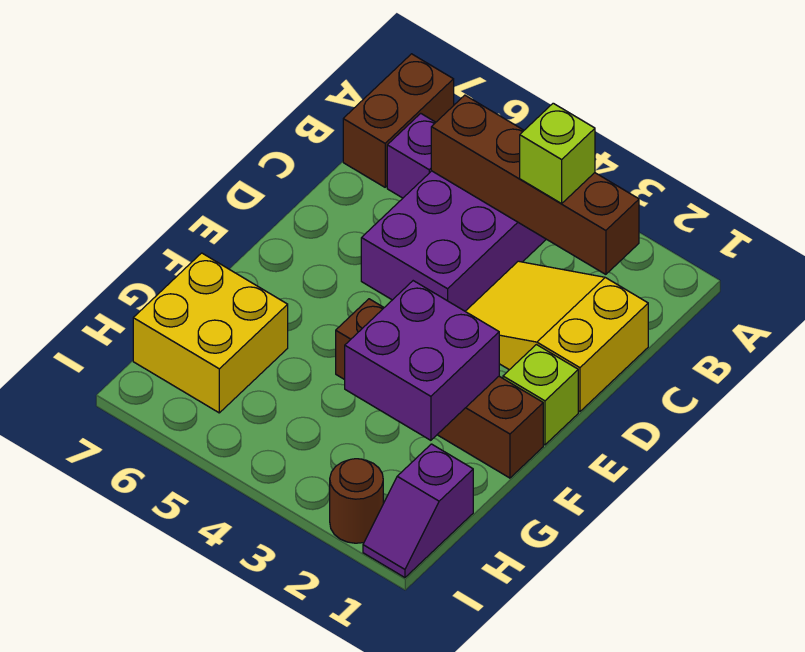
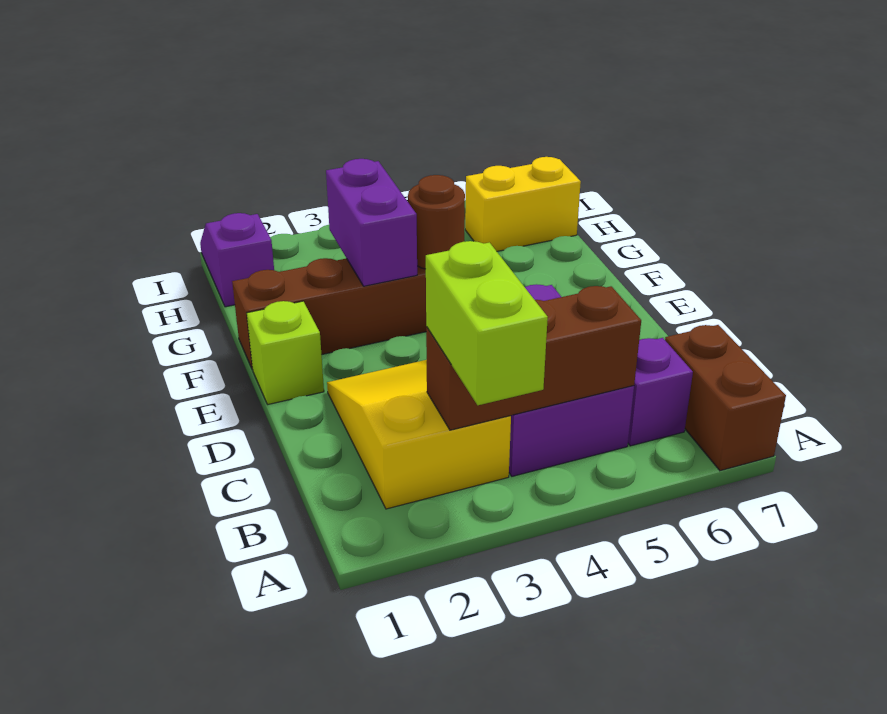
brown brick B2:B5 level 2 -> brown brick B3:B5 level 2
lime brick B3 level 3 -> lime brick A3:B3 level 3
yellow slope C1:D3 level 1 top 1 -> yellow slope B2:D3 level 1 top B
purple brick F2:G3 level 2 -> purple brick F3:G3 level 2
yellow brick G6:H7 level 1 -> yellow brick H6:H7 level 1
brown round brick I2 level 1 -> brown round brick F4 level 2

